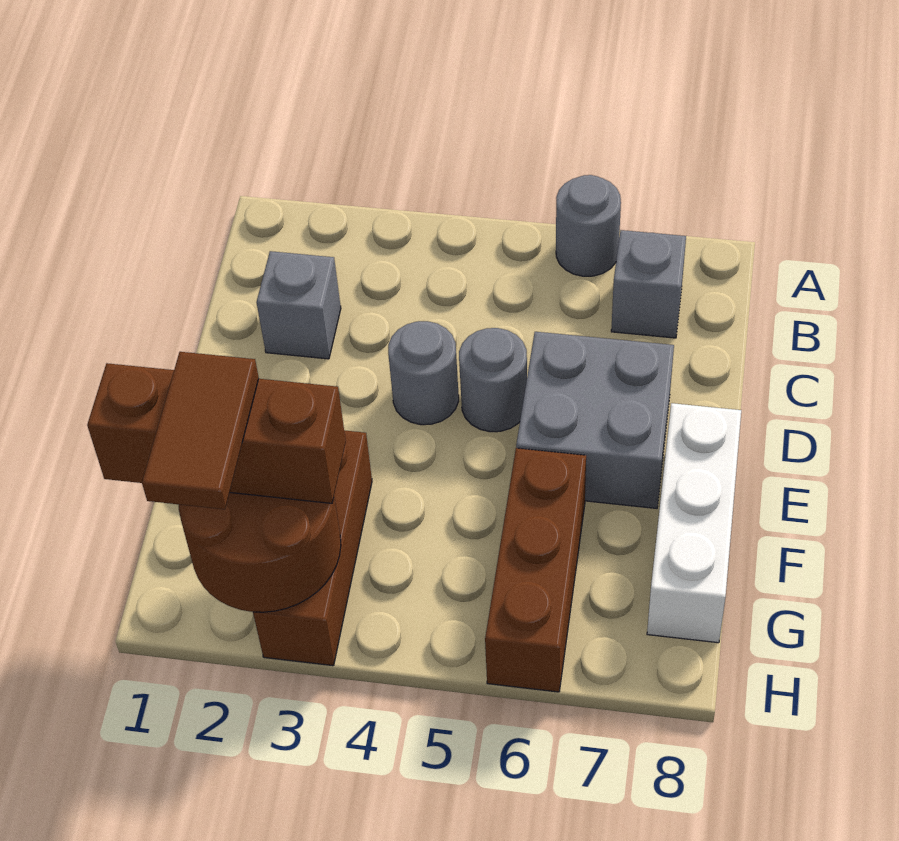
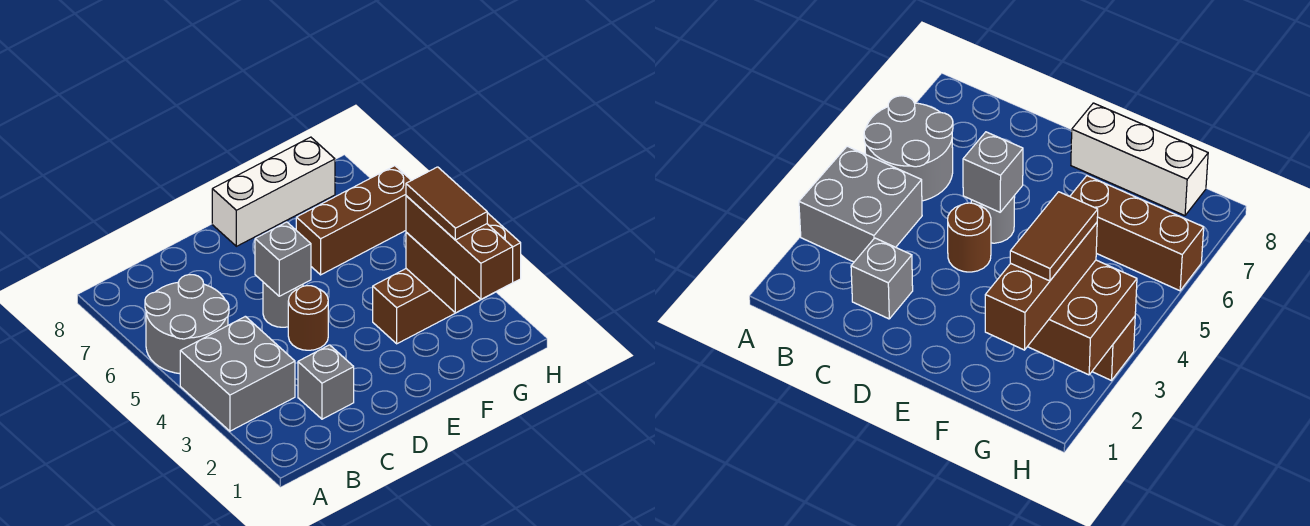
grey round brick A6 level 1 -> grey round brick A5:B6 level 1
grey brick B7 level 1 -> grey brick D5 level 2
grey round brick D4 level 1 -> brown round brick D4 level 1
grey brick D6:E7 level 1 -> grey brick A3:B4 level 1
brown round brick G2:H3 level 2 -> brown brick G2:H3 level 2
brown tile G2:H2 level 4 -> brown tile G2:G3 level 4

